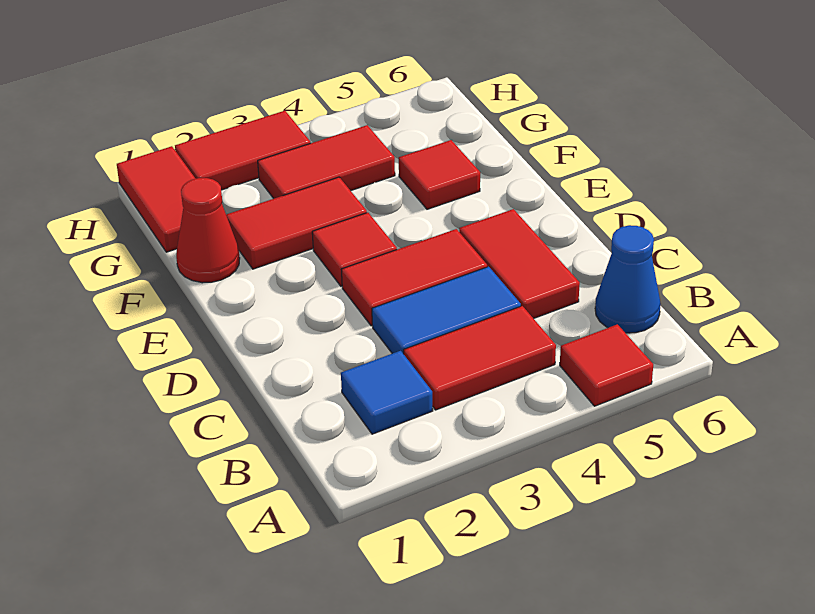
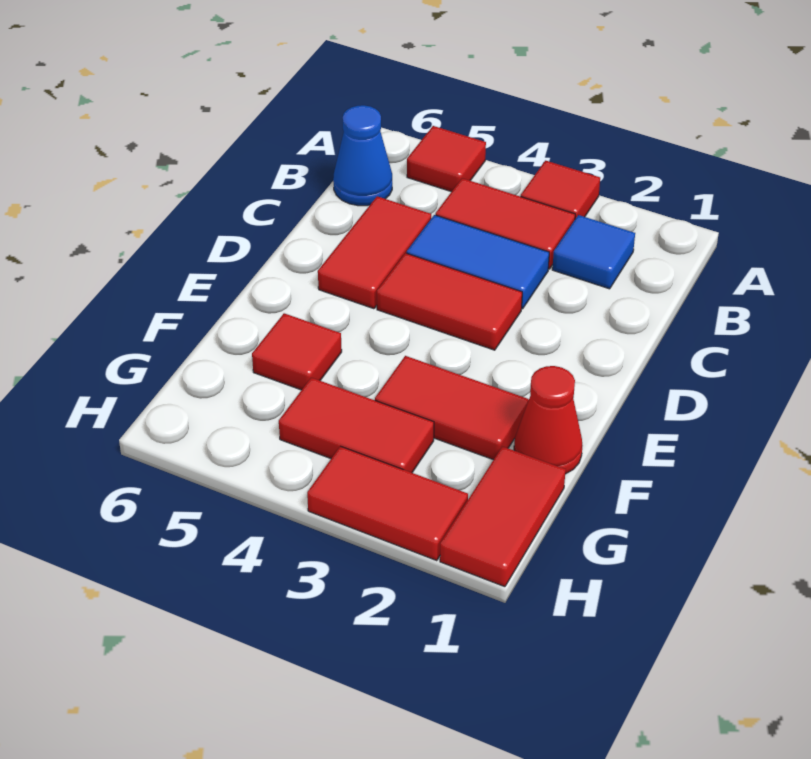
red tile E3 level 1 -> red tile A3 level 1

